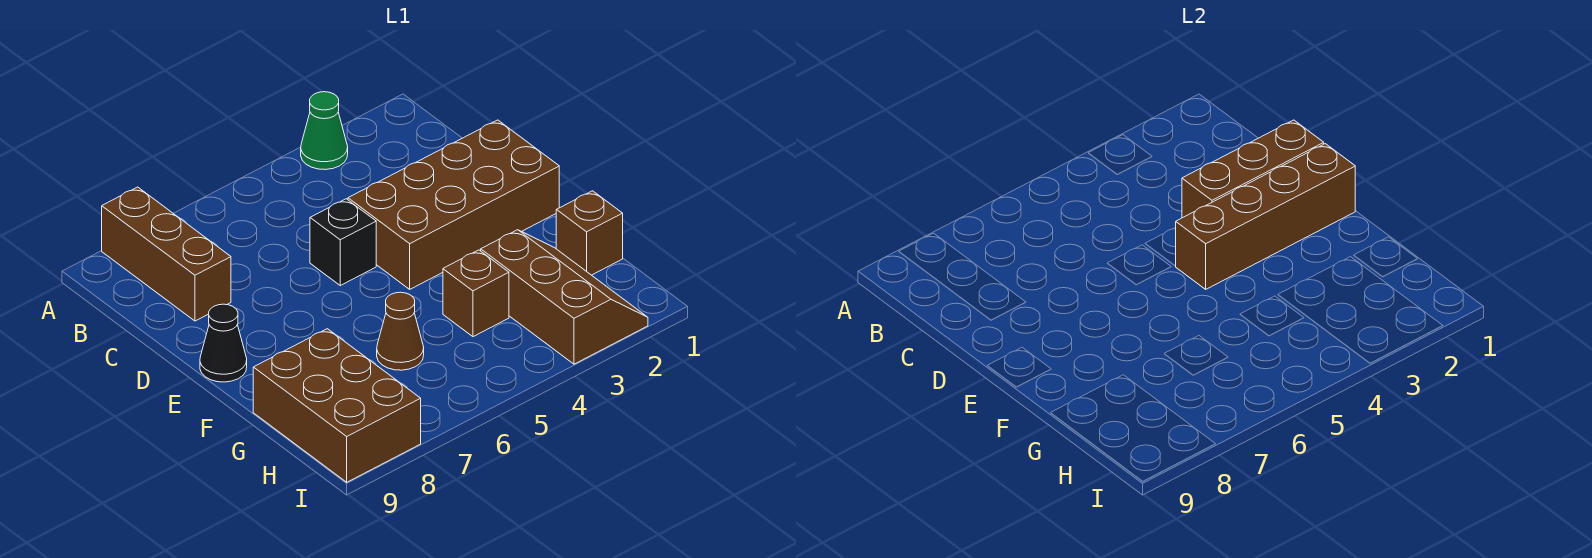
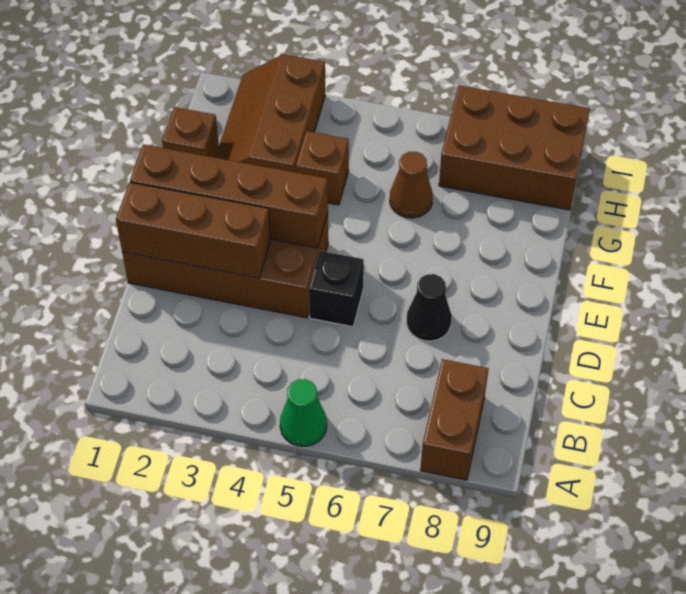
green cone A3 level 1 -> green cone A5 level 1
brown brick A8:C8 level 1 -> brown brick A8:B8 level 1
black cone E9 level 1 -> black cone D7 level 1
brown brick G8:I9 level 1 -> brown brick H7:I9 level 1

